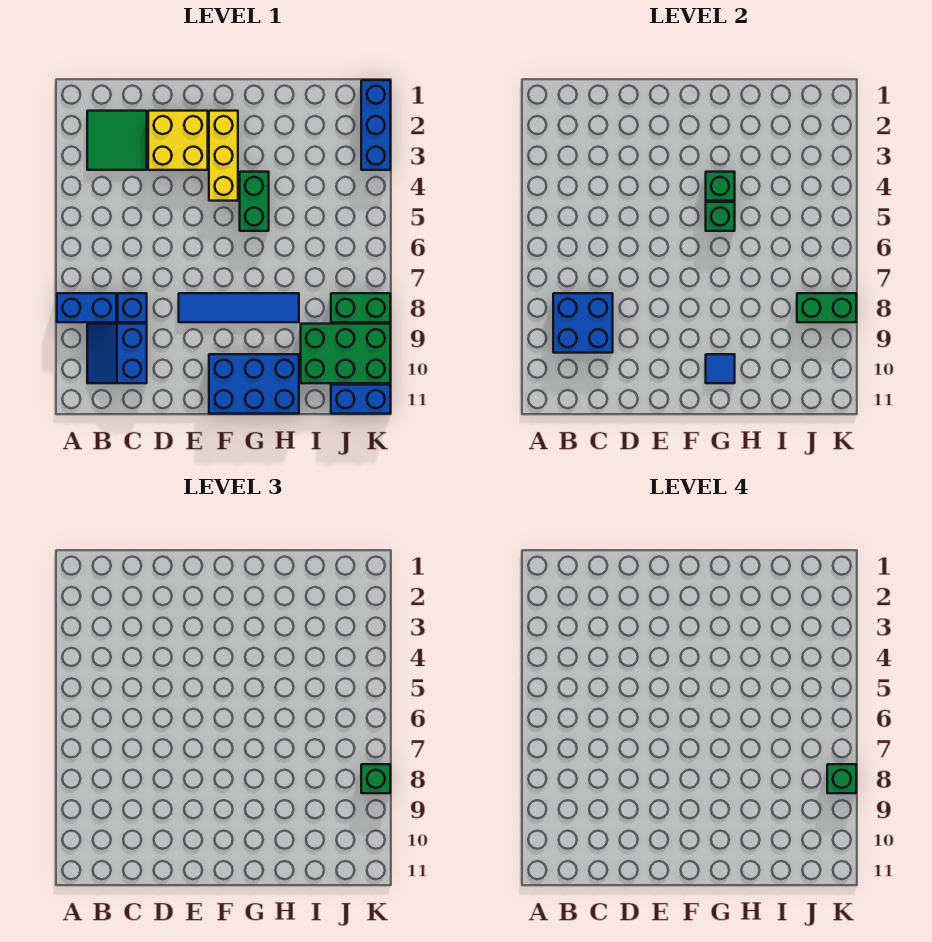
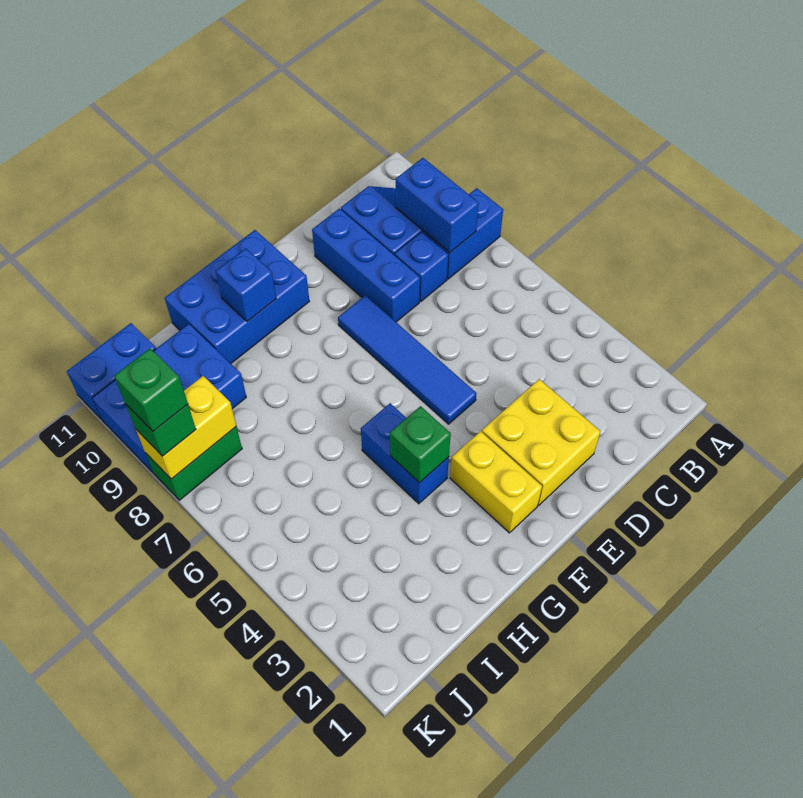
green tile B2:C3 level 1 -> none
blue brick B8:C9 level 2 -> blue brick B8:B9 level 2
blue tile E8:H8 level 1 -> blue tile E5:E8 level 1
yellow brick F2:F4 level 1 -> yellow brick F2:F3 level 1
green brick G4:G5 level 1 -> blue brick G4:G5 level 1
green brick G5 level 2 -> none
blue tile G10 level 2 -> blue brick G10 level 2
green brick I9:K10 level 1 -> blue brick I9:K10 level 1
green brick J8:K8 level 2 -> yellow brick J8:K8 level 2
blue brick K1:K3 level 1 -> blue brick D8:D10 level 1

